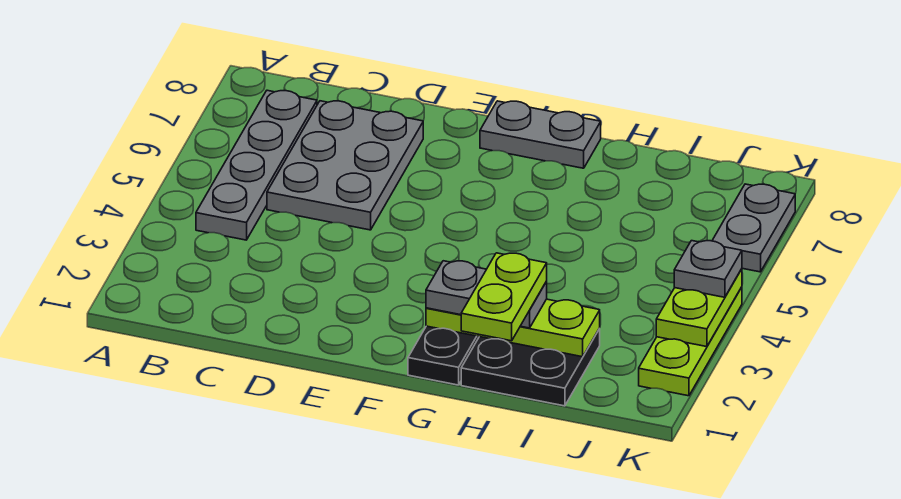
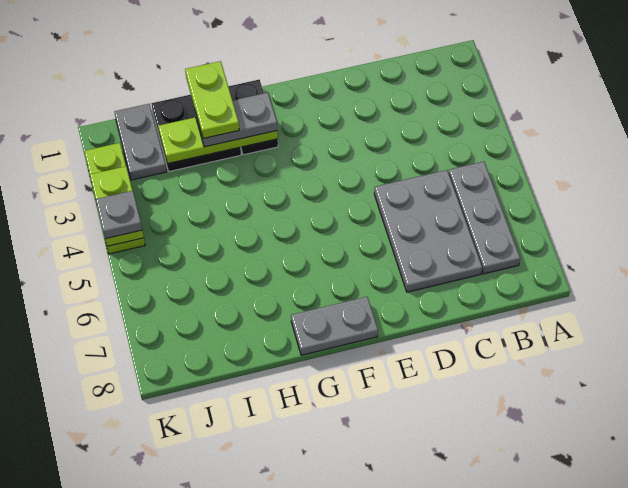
grey plate B4:B7 level 1 -> grey plate B5:B7 level 1
grey plate K6:K7 level 1 -> grey plate J1:J2 level 1

